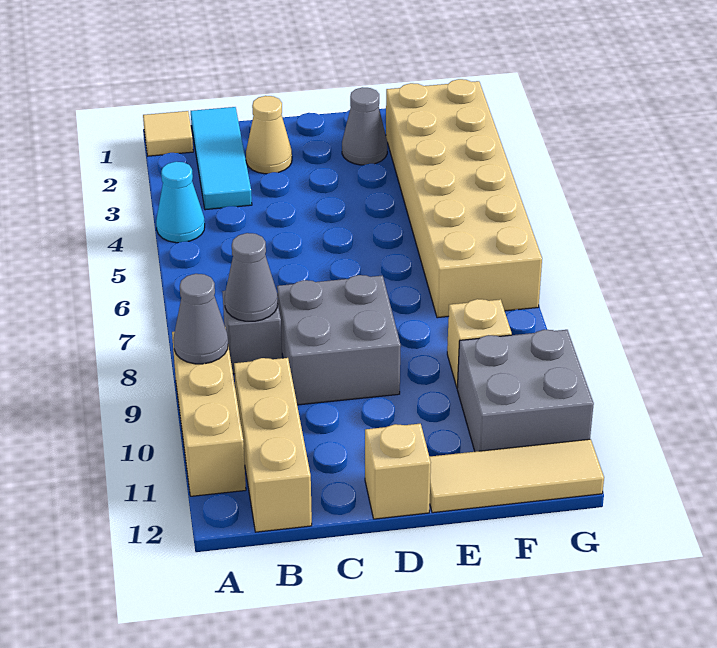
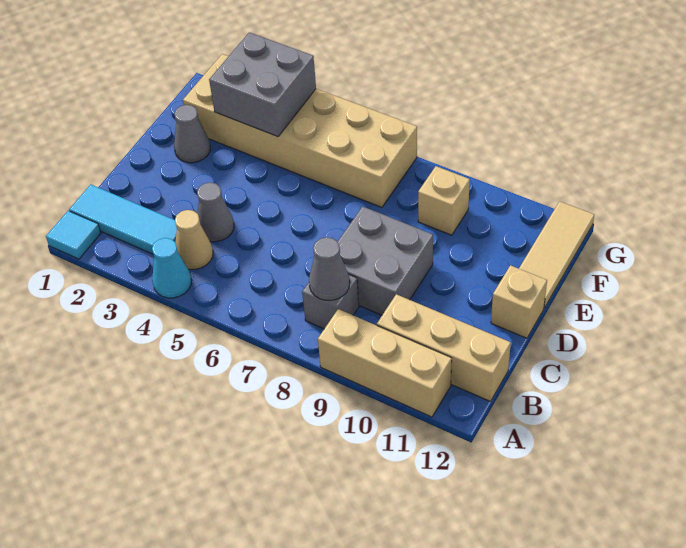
tan tile A1 level 1 -> cyan tile A1 level 1
grey cone A9 level 2 -> grey cone C4 level 1
tan cone C2 level 1 -> tan cone B4 level 1
grey brick F10:G11 level 1 -> grey brick F3:G4 level 2

